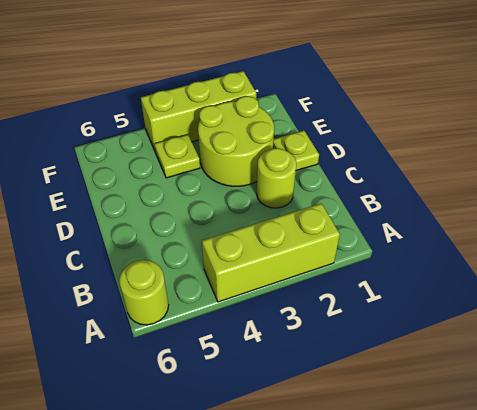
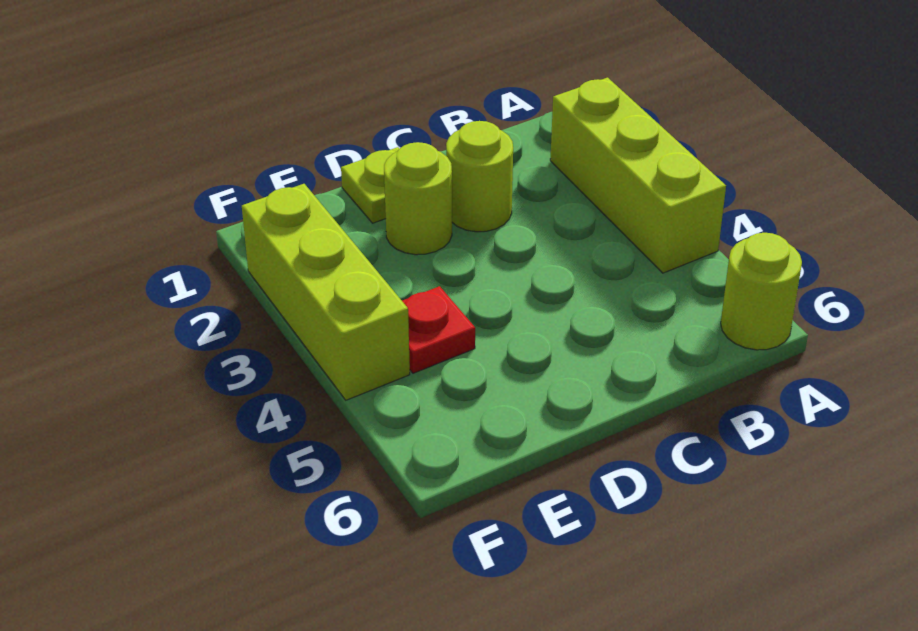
lime round brick D2:E3 level 1 -> lime round brick D2 level 1
lime plate E4 level 1 -> red plate E4 level 1

